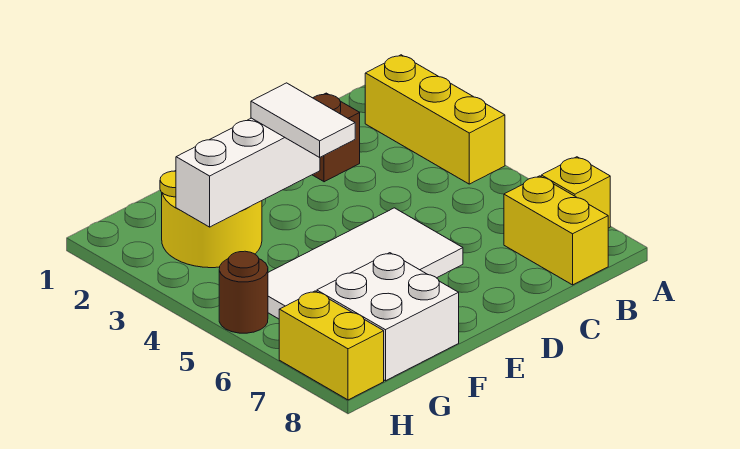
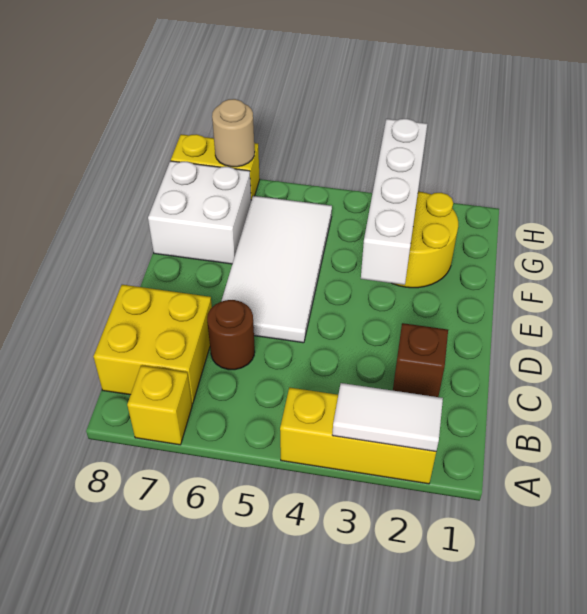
yellow brick B7:B8 level 1 -> yellow brick B7:C8 level 1
white brick E3:G3 level 2 -> white brick E3:H3 level 2
white tile E3:E4 level 3 -> white tile A2:A3 level 2
brown round brick H5 level 1 -> brown round brick C6 level 1
none -> tan round brick H7 level 2

